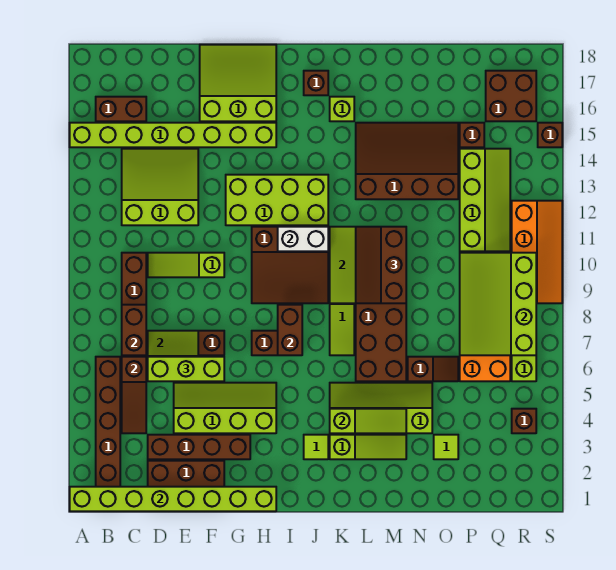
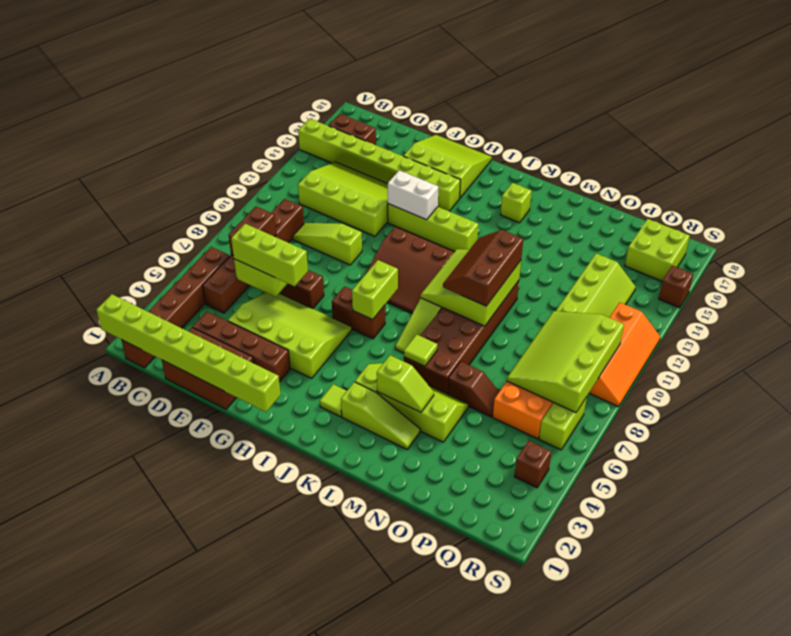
brown slope C4:C6 level 2 top 6 -> none
lime slope C12:E14 level 1 top 12 -> lime slope C12:F14 level 1 top 12
lime slope E4:H5 level 1 top 4 -> lime slope E4:H6 level 1 top 4
lime brick G12:J13 level 1 -> lime brick G13:J13 level 1
brown brick I7:I8 level 2 -> lime brick I7:I8 level 2
white brick I11:J11 level 2 -> white brick G13:H13 level 2
brown brick J17 level 1 -> none
lime slope K4:M4 level 2 top K -> lime slope L4:M4 level 2 top L
brown slope L13:O15 level 1 top 13 -> none
lime tile O3 level 1 -> lime tile L6 level 2
brown brick P15 level 1 -> none
brown brick Q16:R17 level 1 -> lime brick Q16:R17 level 1

